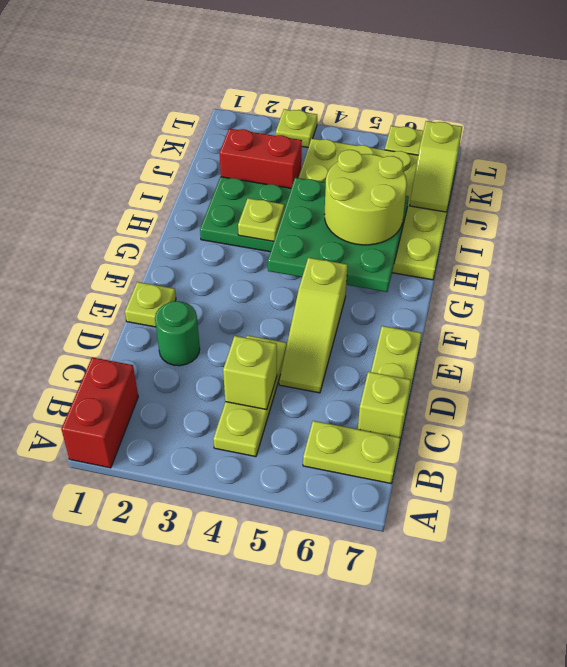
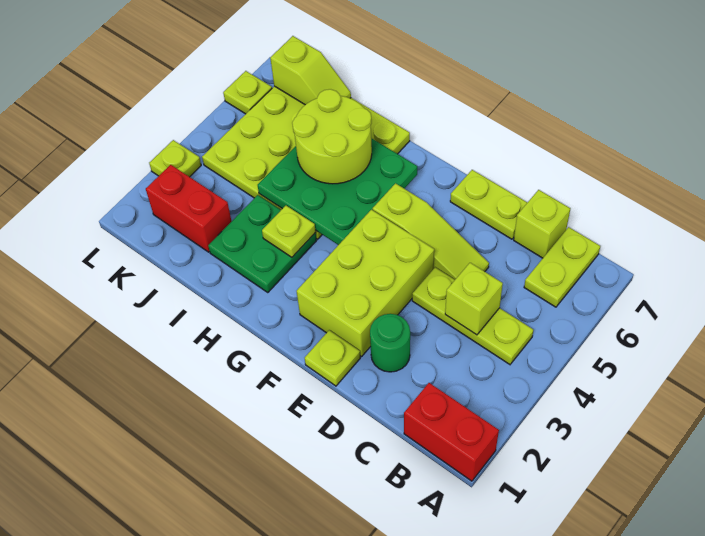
none -> lime brick E2:F4 level 1
red brick J2:J3 level 1 -> red brick J2:K2 level 1

